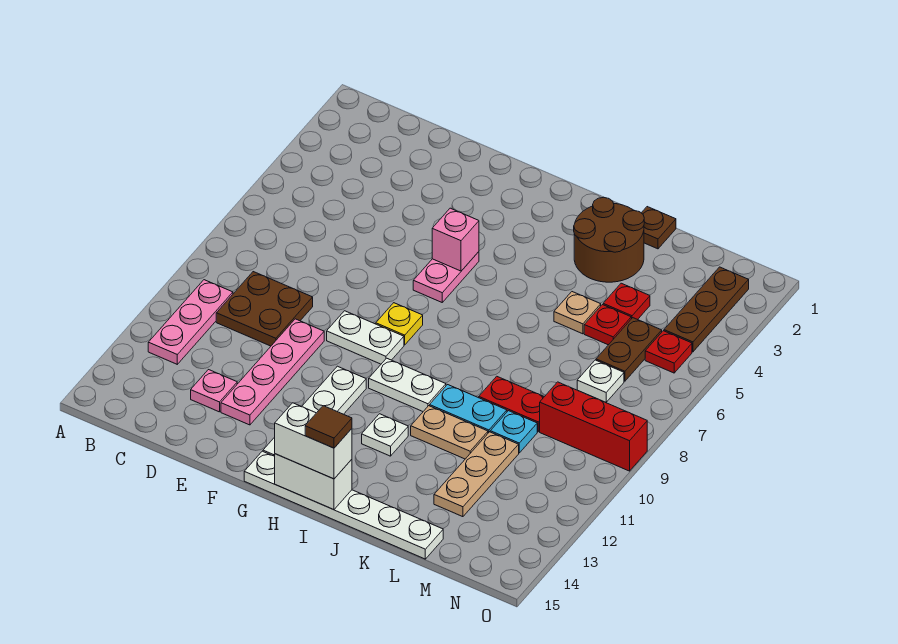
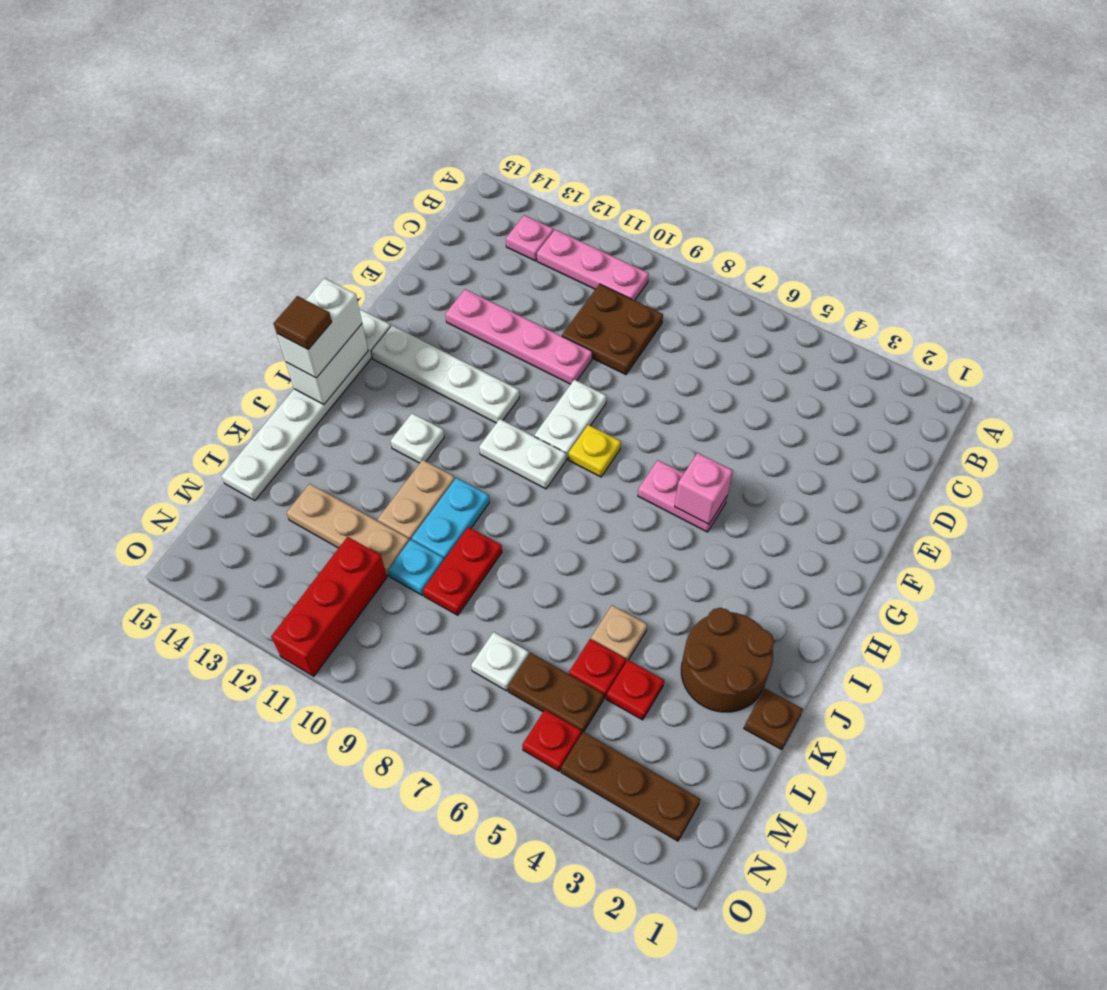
pink plate D13 level 1 -> pink plate B13 level 1
white plate H10:I10 level 1 -> white plate H9:H10 level 1
red brick M9:O9 level 1 -> red brick M11:O11 level 1

